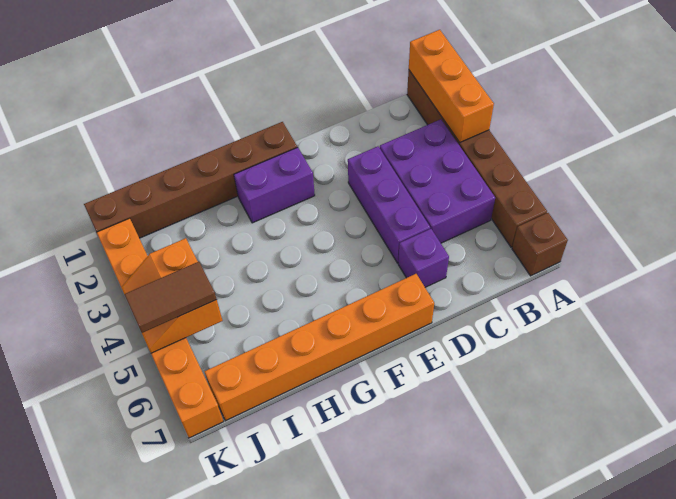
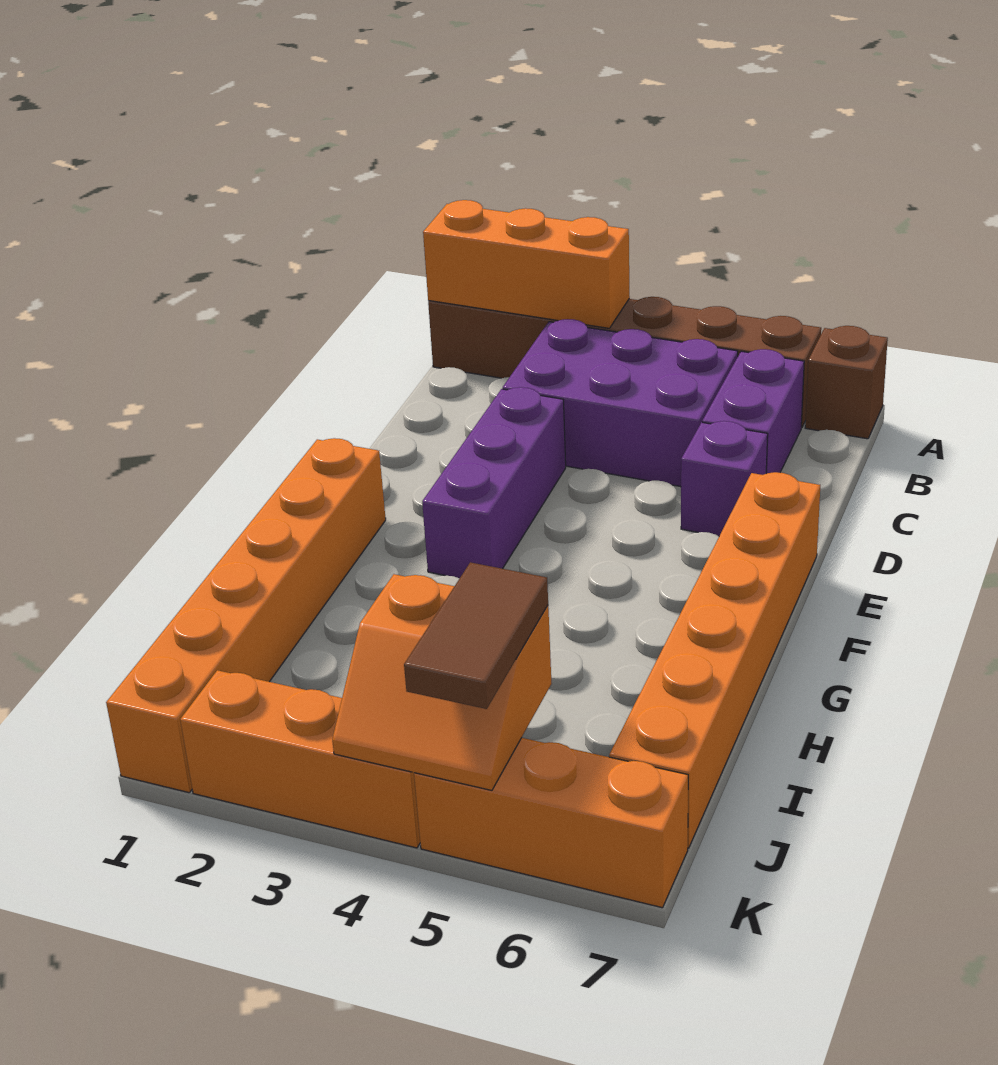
purple brick D3:D5 level 1 -> purple brick D3:F3 level 1
brown brick F1:K1 level 1 -> orange brick F1:K1 level 1
purple brick F2:G2 level 1 -> purple brick B6:C6 level 1

